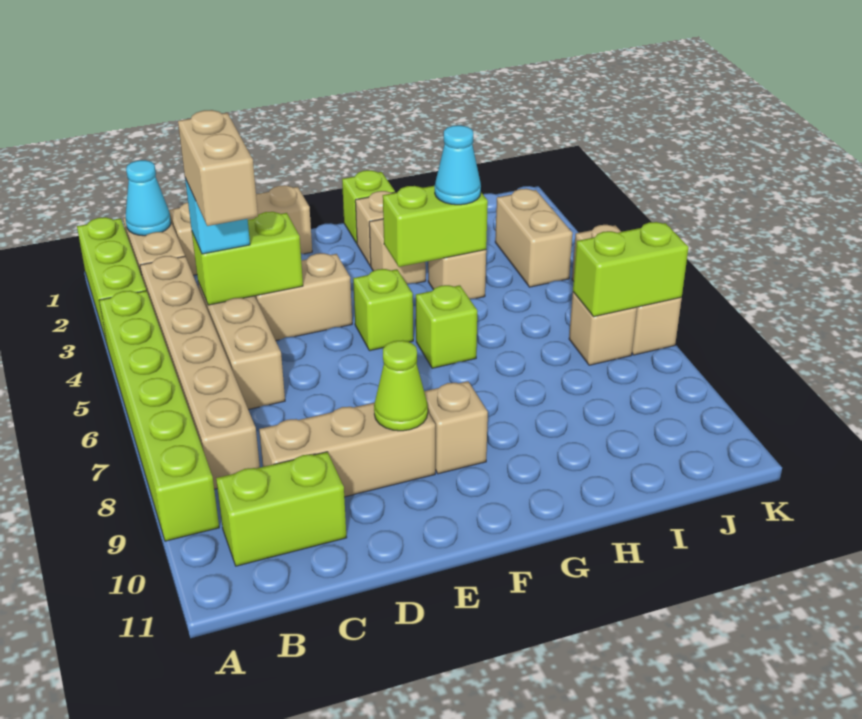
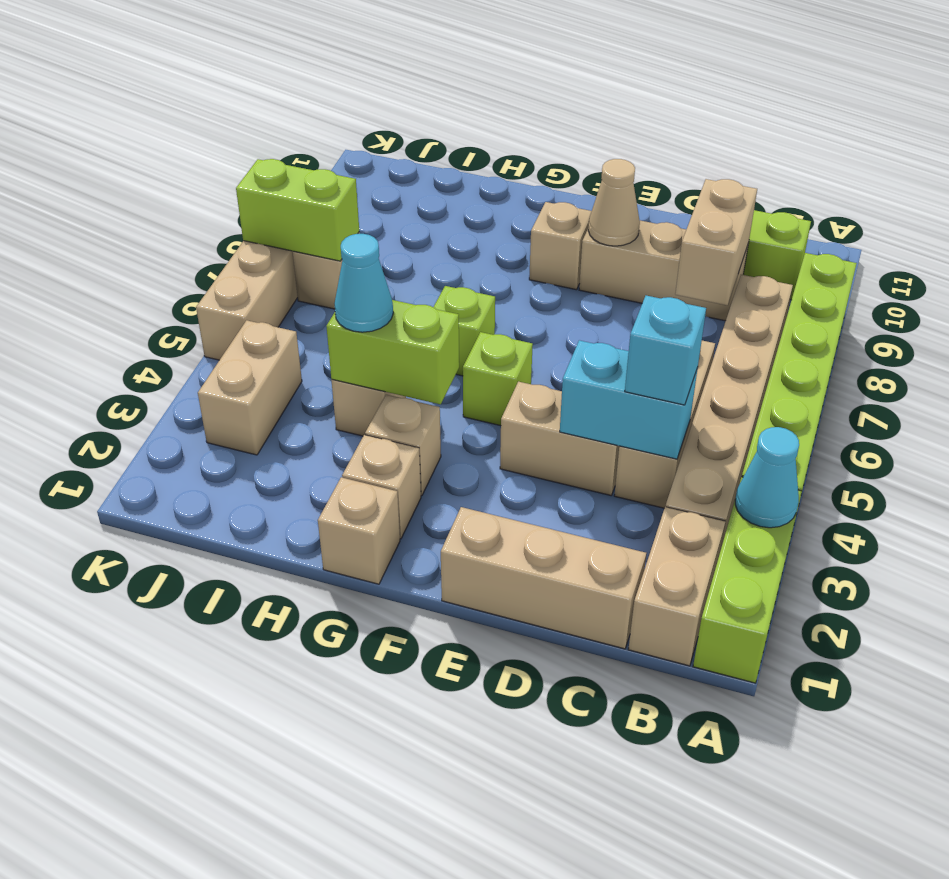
cyan cone B1 level 2 -> cyan cone A3 level 2
lime brick C4:D4 level 2 -> cyan brick C4:D4 level 2
tan brick C4:C5 level 4 -> tan brick C8:C9 level 2
lime cone E9 level 2 -> tan cone E9 level 2
lime brick G1 level 1 -> tan brick G1 level 1

